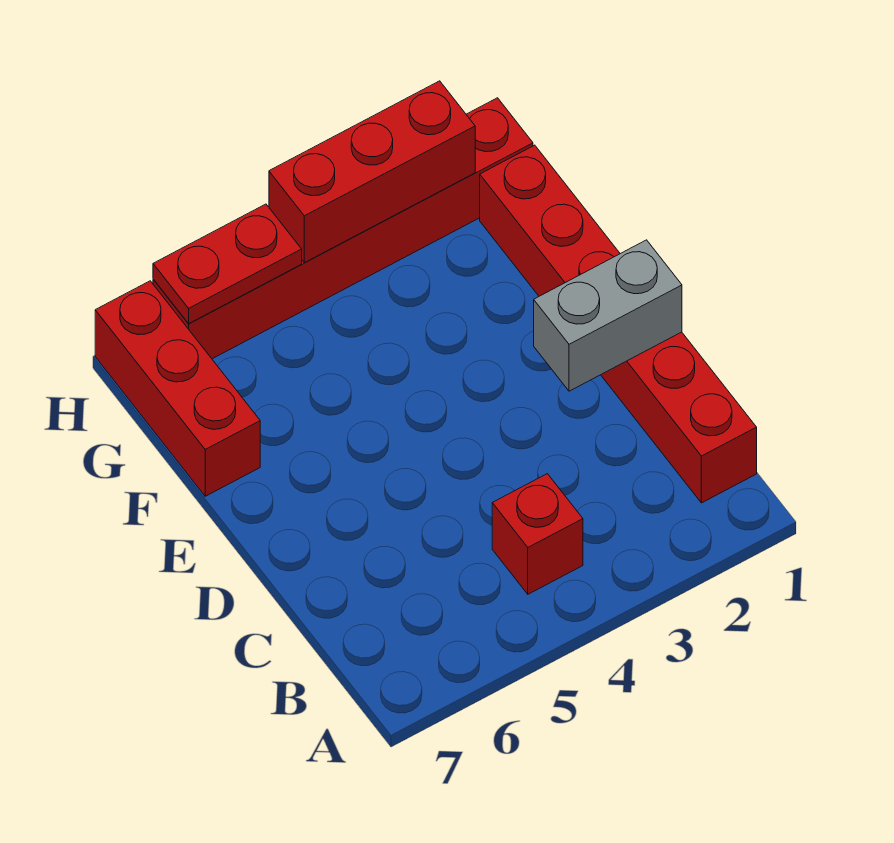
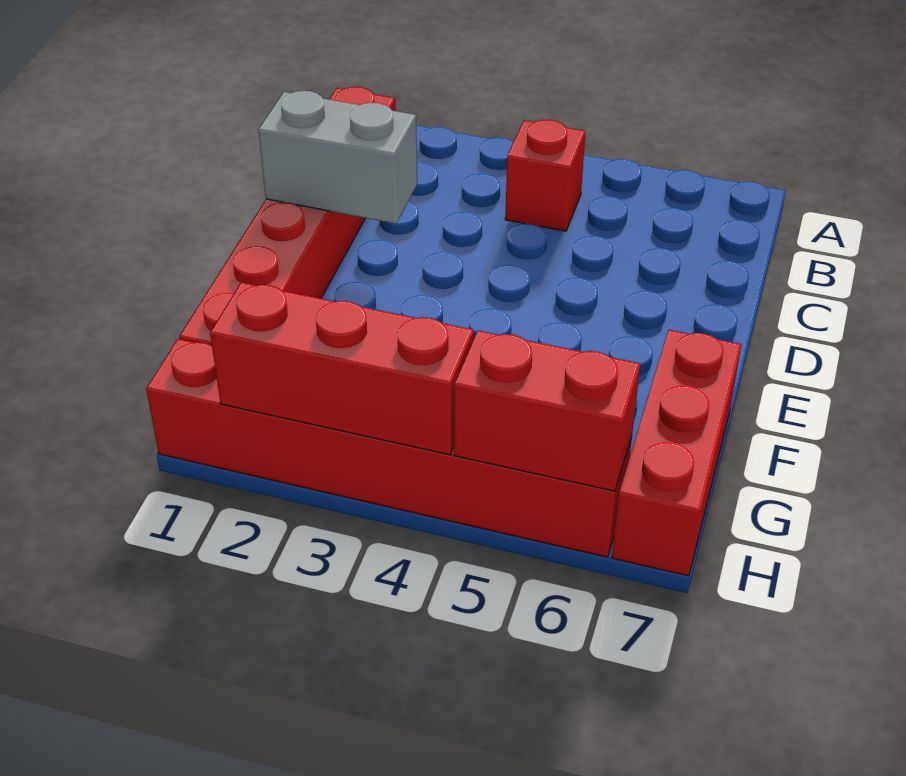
red plate H5:H6 level 2 -> red brick H5:H6 level 2

